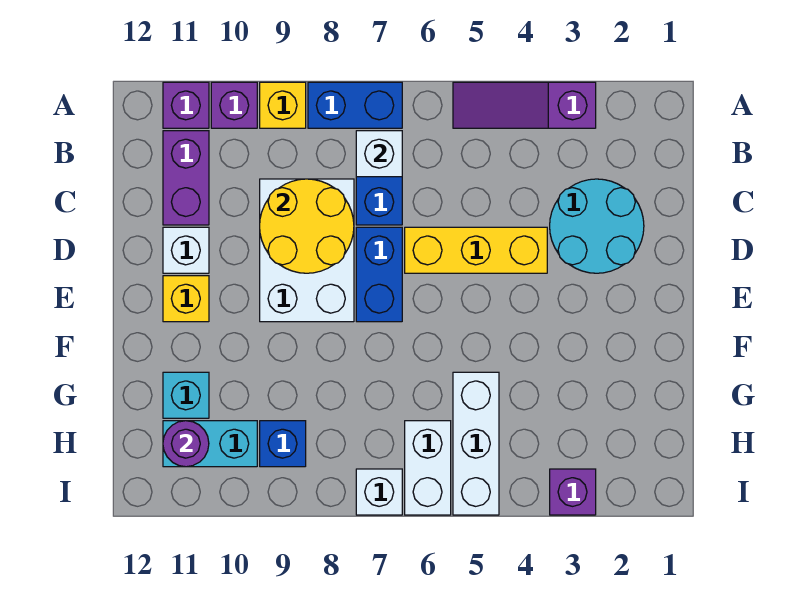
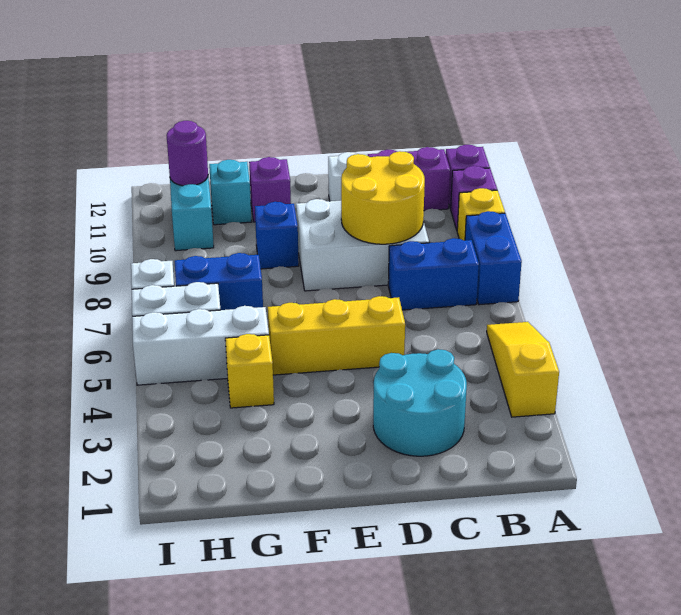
purple slope A3:A5 level 1 top 3 -> yellow slope A3:A5 level 1 top 3
white brick B7 level 2 -> none
yellow brick D4:D6 level 1 -> yellow brick D5:F5 level 1
blue brick D7:E7 level 1 -> blue brick G7:H7 level 1
yellow brick E11 level 1 -> yellow brick G4 level 1
blue brick H9 level 1 -> blue brick F9 level 1
purple brick I3 level 1 -> purple brick F11 level 1

